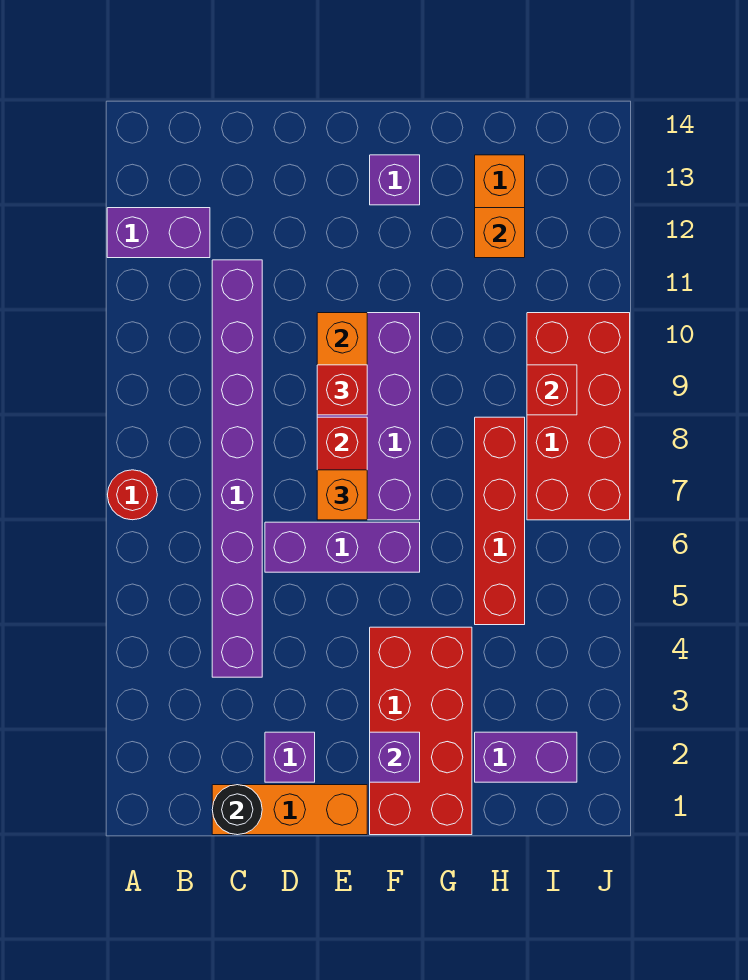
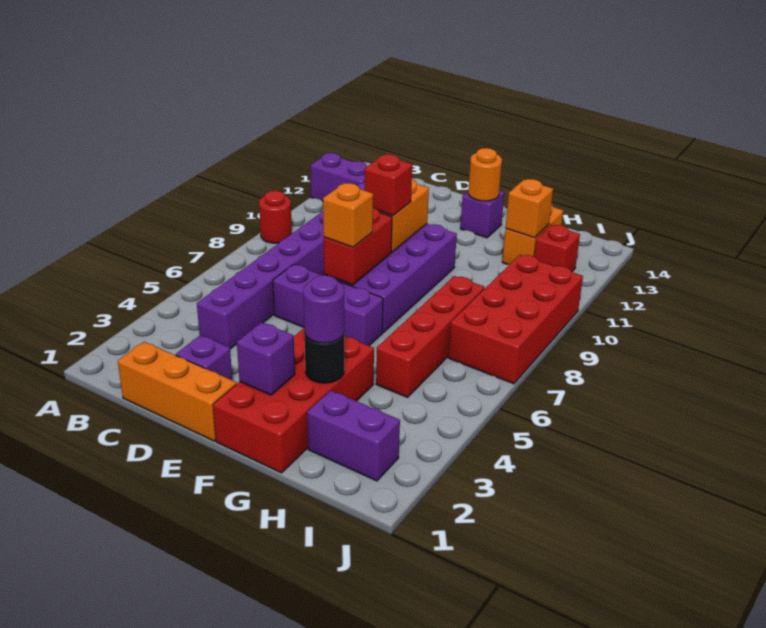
red round brick A7 level 1 -> red round brick A9 level 1
black round brick C1 level 2 -> black round brick G3 level 2
none -> orange round brick F13 level 2
none -> purple round brick G3 level 3
red brick I9 level 2 -> red brick I12 level 1

